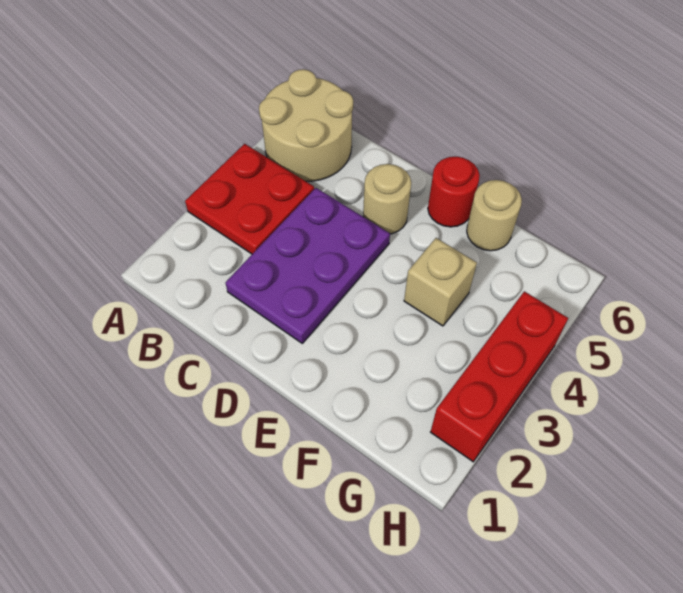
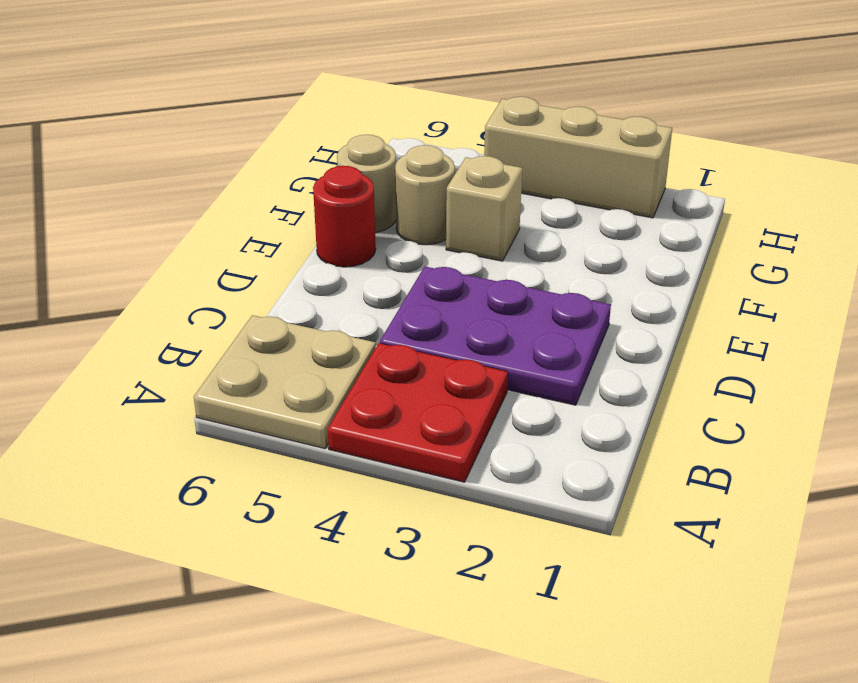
tan round brick A5:B6 level 1 -> tan plate A5:B6 level 1
tan round brick D5 level 1 -> tan round brick F5 level 1
red brick H2:H4 level 1 -> tan brick H2:H4 level 1

